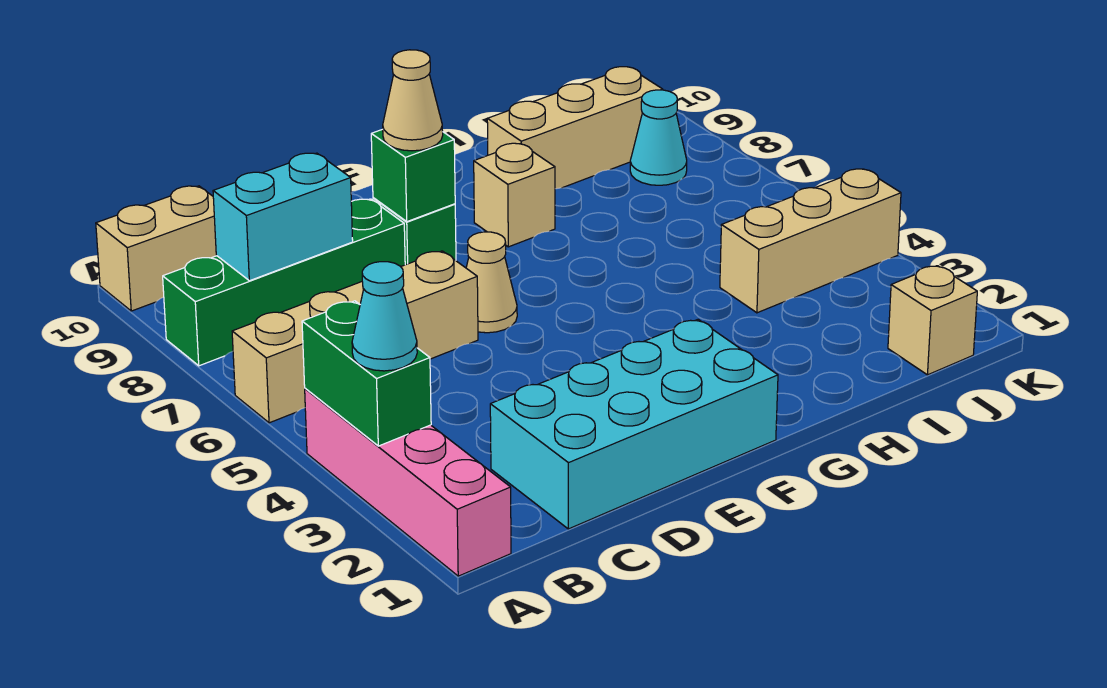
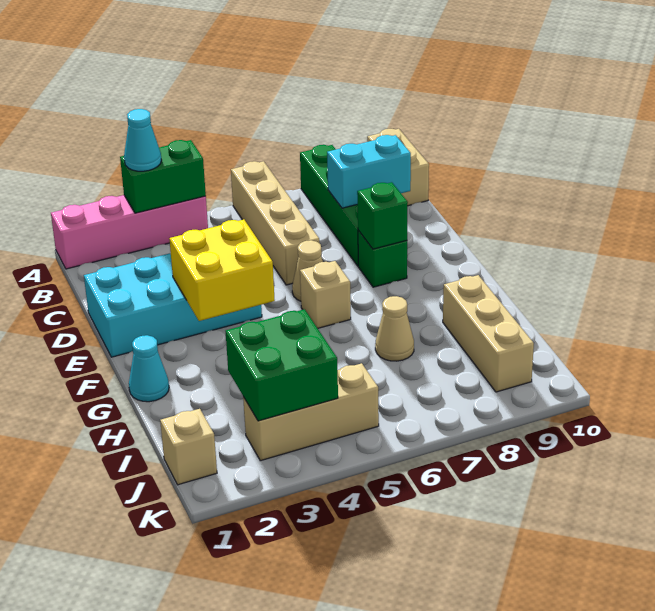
cyan brick B8:C8 level 2 -> cyan brick C8:C9 level 2
cyan brick C1:F2 level 1 -> cyan brick D1:E4 level 1
none -> yellow brick E3:F4 level 2
tan cone E8 level 3 -> tan cone H7 level 1
tan brick G8 level 1 -> tan brick F6 level 1
none -> green brick I3:J4 level 2
tan brick I4:K4 level 1 -> tan brick J3:J5 level 1
cyan cone J8 level 1 -> cyan cone G1 level 1

